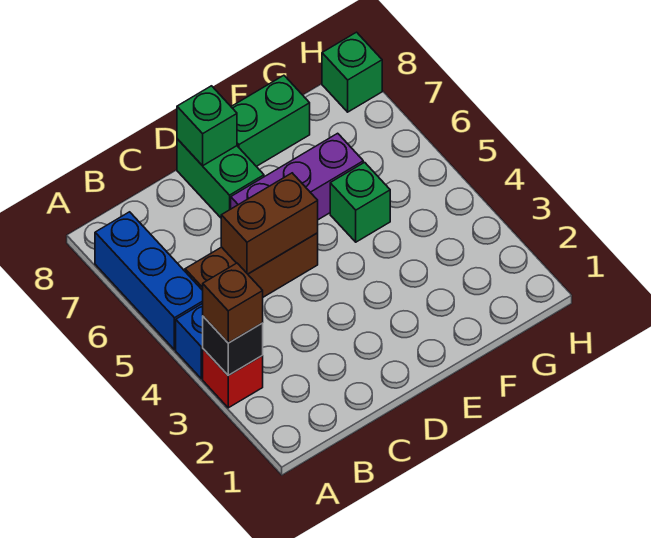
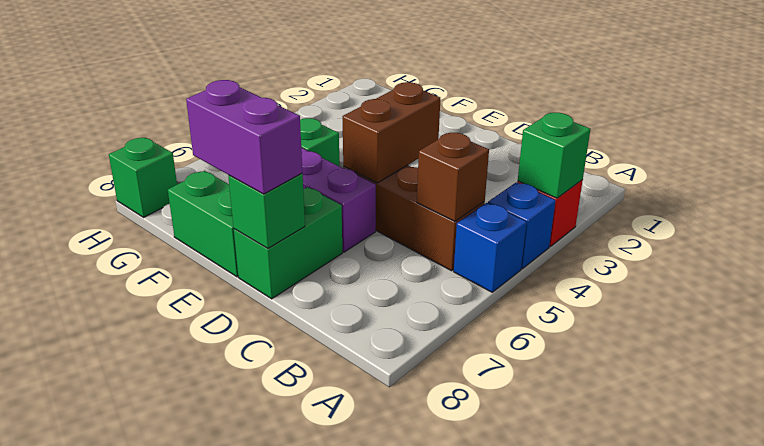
black brick A3 level 2 -> green brick A3 level 2
brown brick A3 level 3 -> brown brick B5 level 2
blue brick A5:A7 level 1 -> blue brick A5 level 1
brown brick C5:D5 level 2 -> brown brick D4:D5 level 2
none -> purple brick D8:E8 level 3

